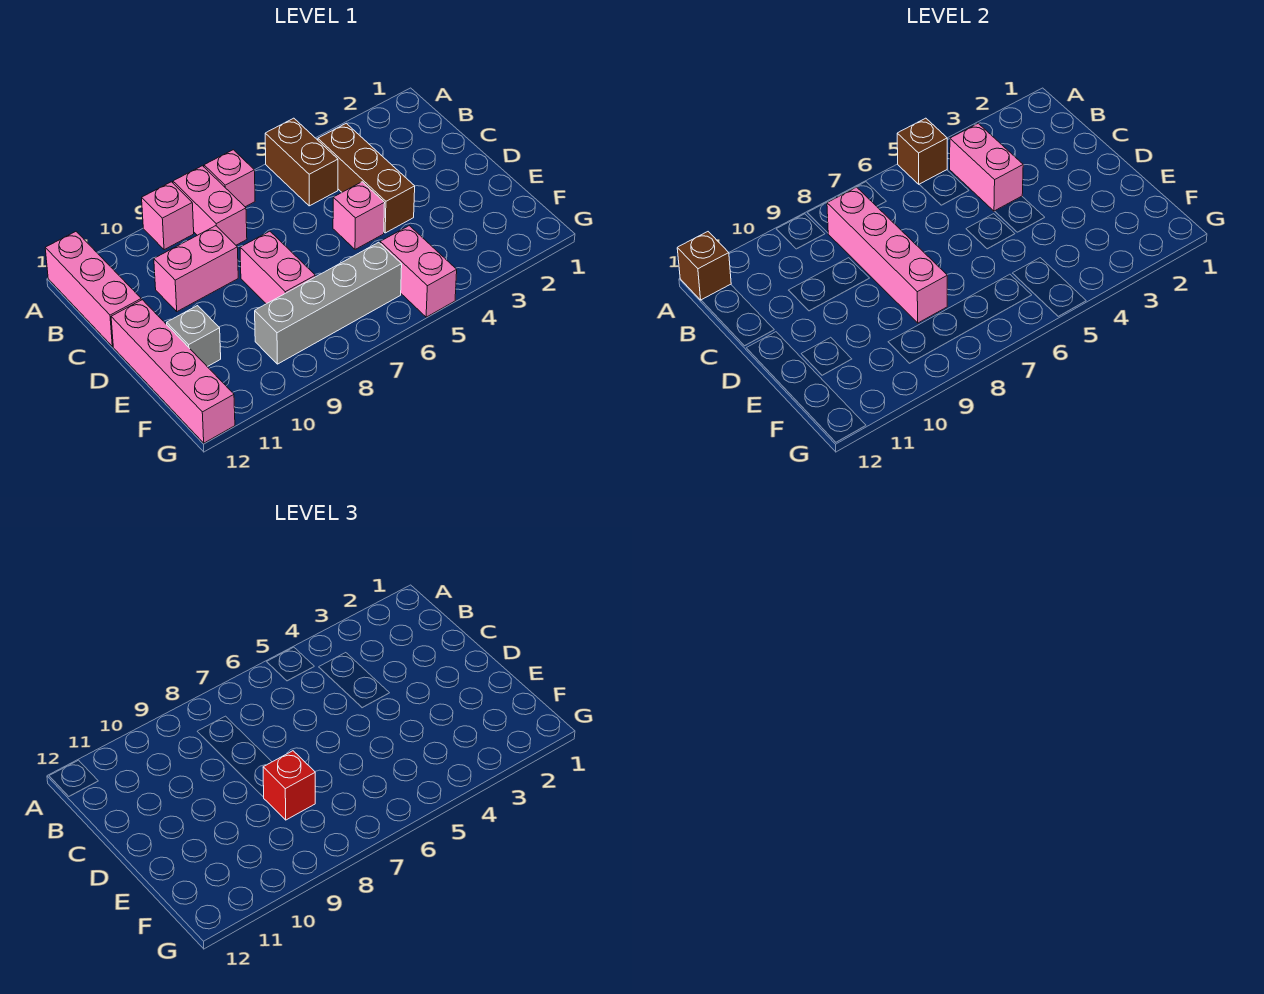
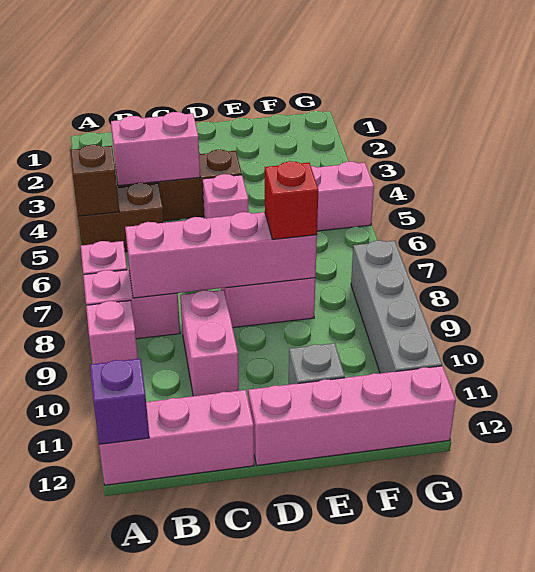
brown brick A12 level 2 -> purple brick A12 level 2
grey brick F6:F9 level 1 -> grey brick G8:G11 level 1

